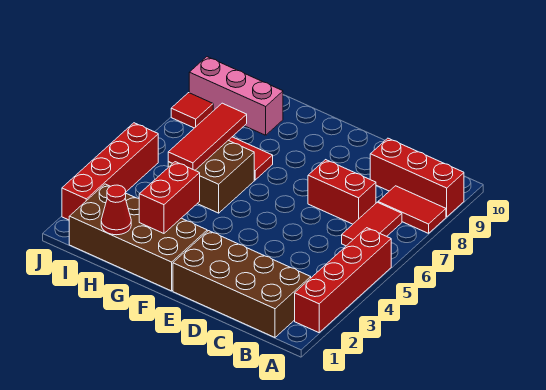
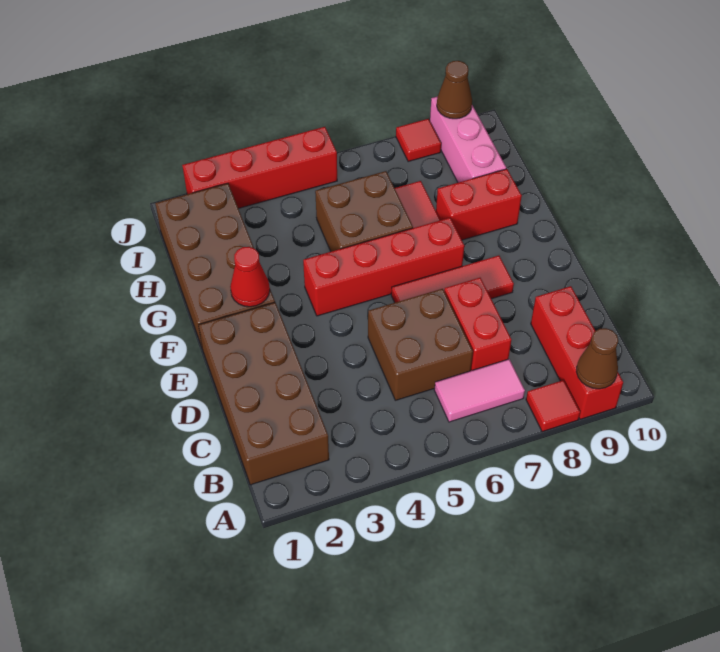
red brick A2:A5 level 1 -> red brick F4:F7 level 1
red tile A8:B8 level 1 -> red tile A8 level 1
none -> brown cone A9 level 2
red tile B6:B7 level 1 -> pink tile B6:B7 level 1
none -> brown brick C5:D6 level 1
red brick G2:G3 level 2 -> red brick G8:G9 level 1
red cone H1 level 2 -> red cone F2 level 2
red tile H5:H7 level 2 -> red tile E6:E8 level 1
none -> brown cone J9 level 2

